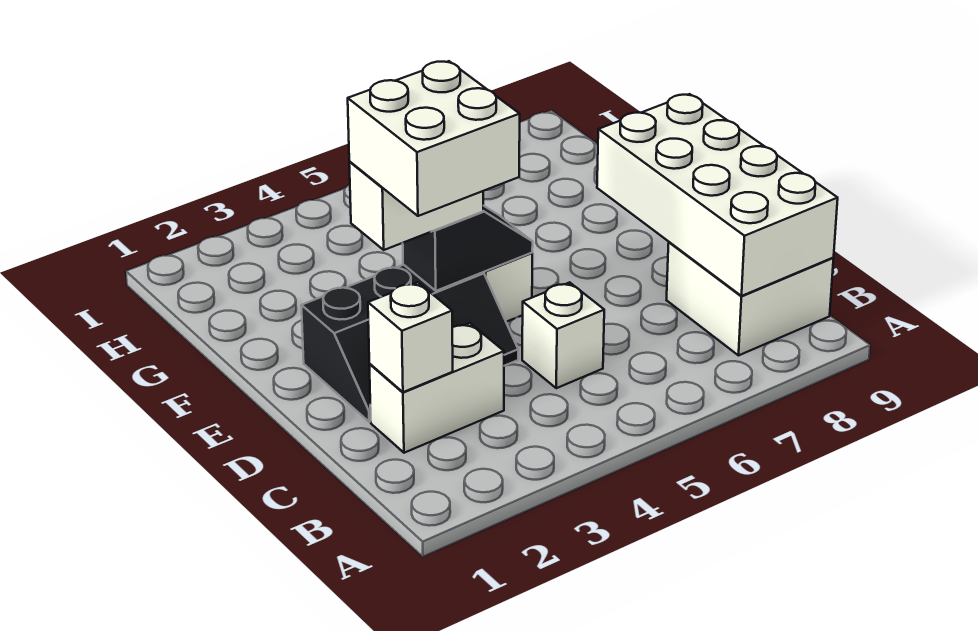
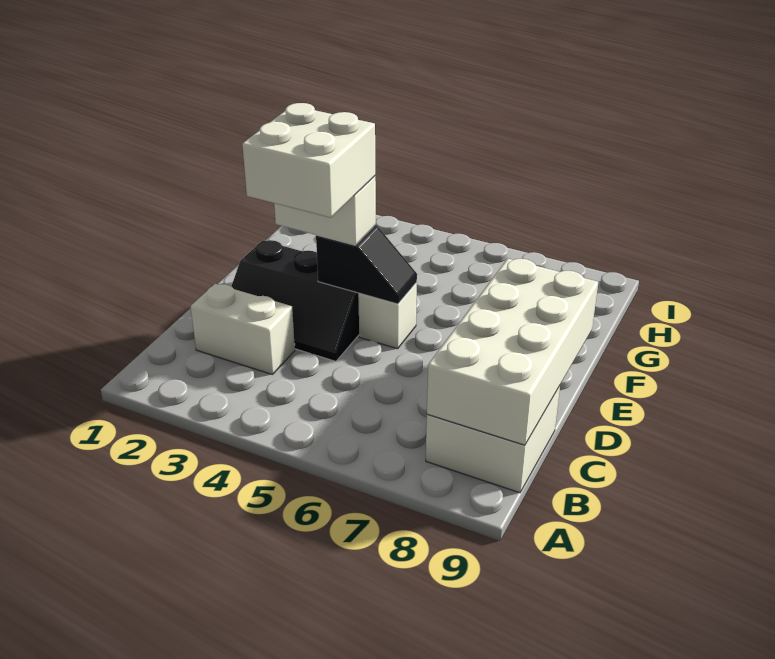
white brick C2 level 2 -> none
white brick C5 level 1 -> none

